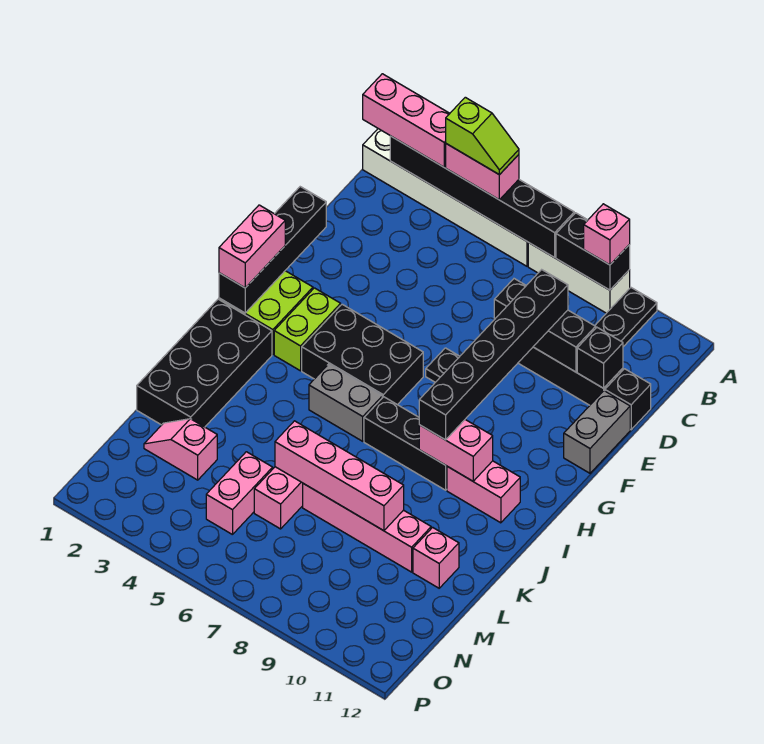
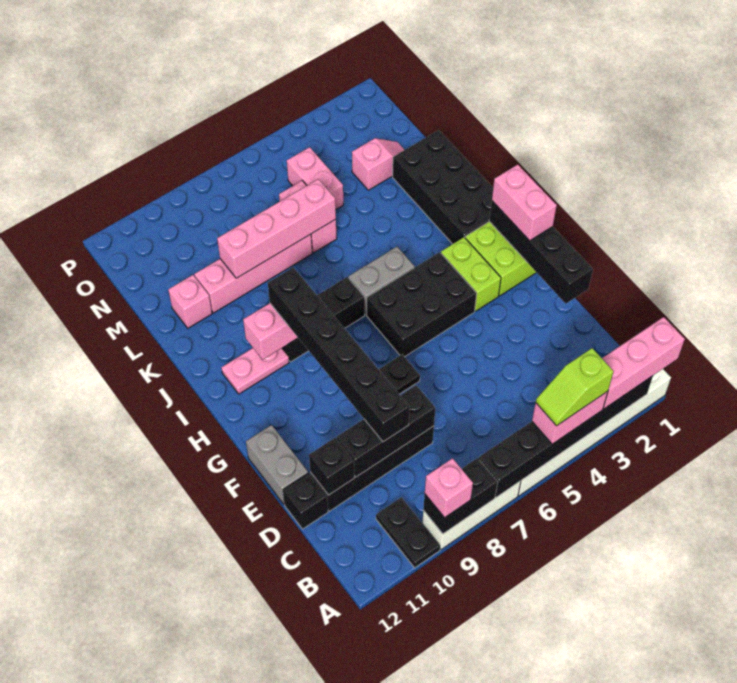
pink brick I10:I11 level 1 -> pink plate I10:I11 level 1

